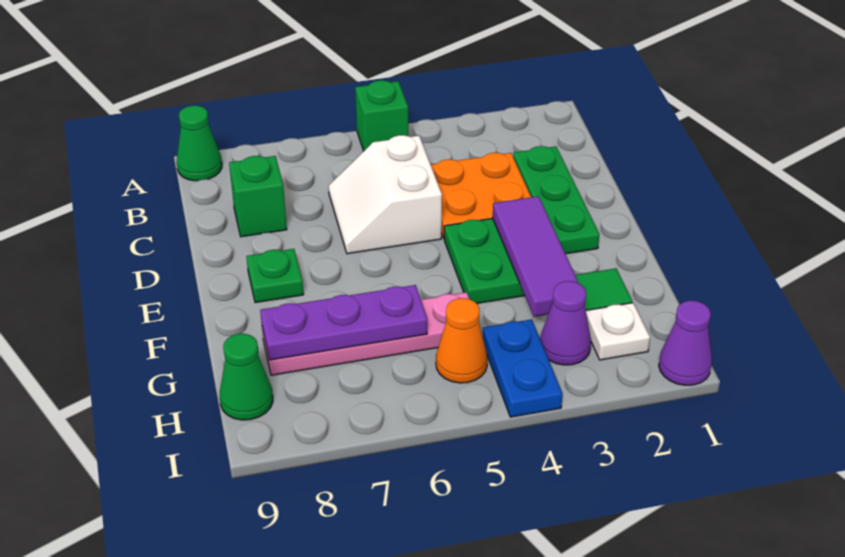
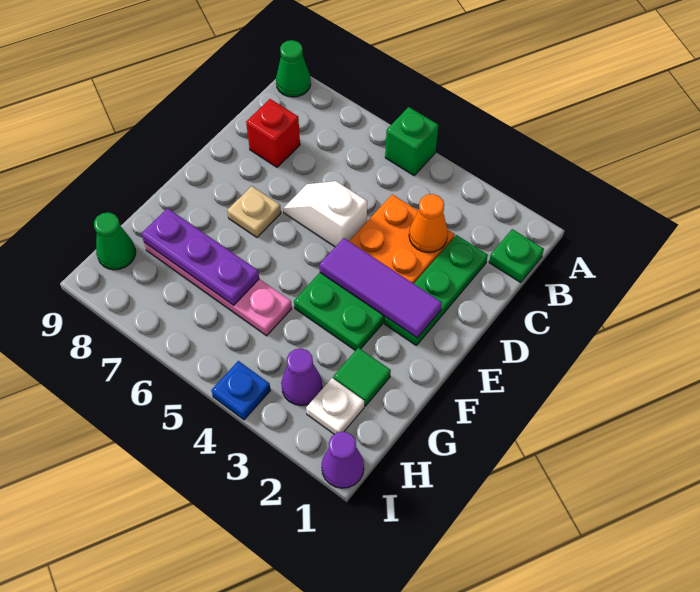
white slope C5:D6 level 1 top 5 -> white slope D5:D6 level 1 top 5
green brick C8 level 1 -> red brick C8 level 1
purple tile E3:G3 level 2 -> purple tile E2:E4 level 2
none -> tan plate E7 level 1
green plate E8 level 1 -> green plate B1 level 1
blue plate H4:I4 level 1 -> blue plate I4 level 1
orange cone H5 level 1 -> orange cone C3 level 2

